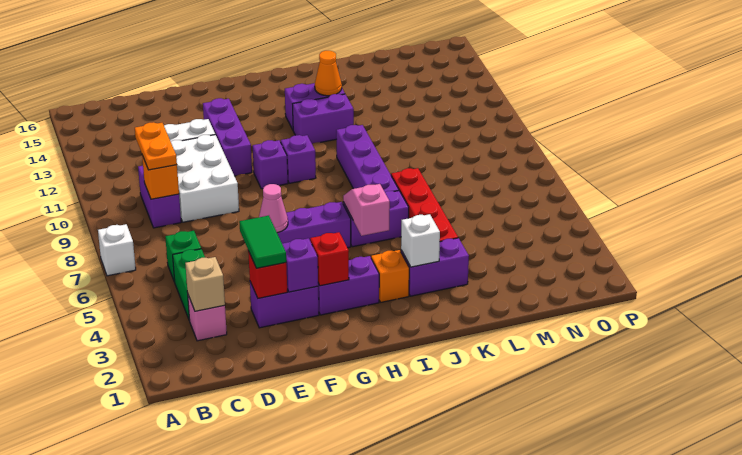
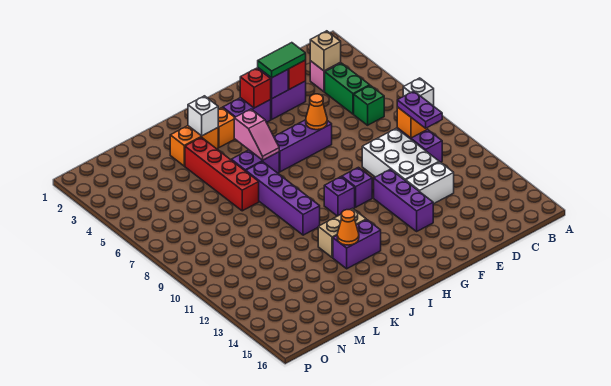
orange plate C9:C10 level 3 -> purple plate C9:C10 level 3
green tile E3:E4 level 3 -> green tile E3:F3 level 3
pink cone F6 level 2 -> orange cone F6 level 2
purple brick I12:J12 level 1 -> tan brick I12:J12 level 1
purple brick J3:K3 level 1 -> orange brick J3:K3 level 1

